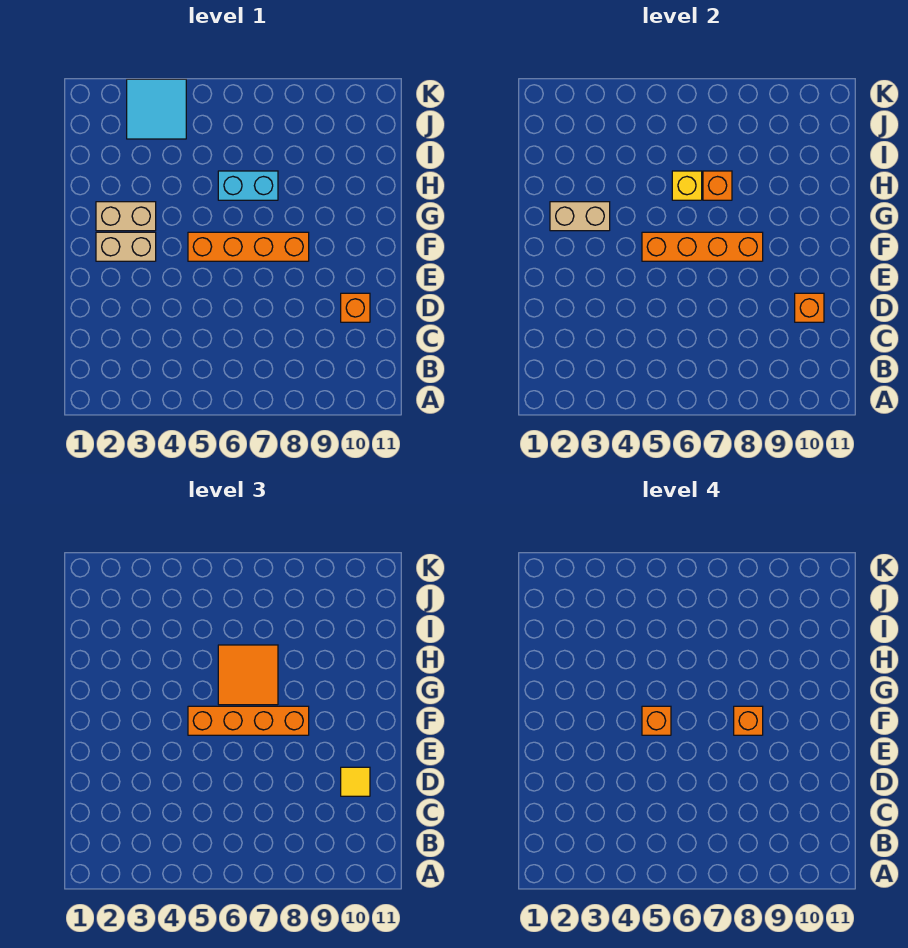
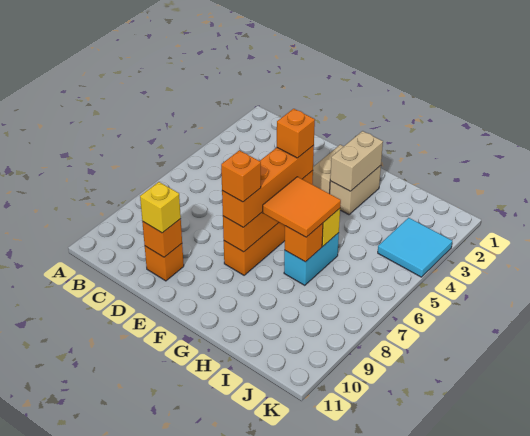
yellow tile D10 level 3 -> yellow brick D10 level 3

